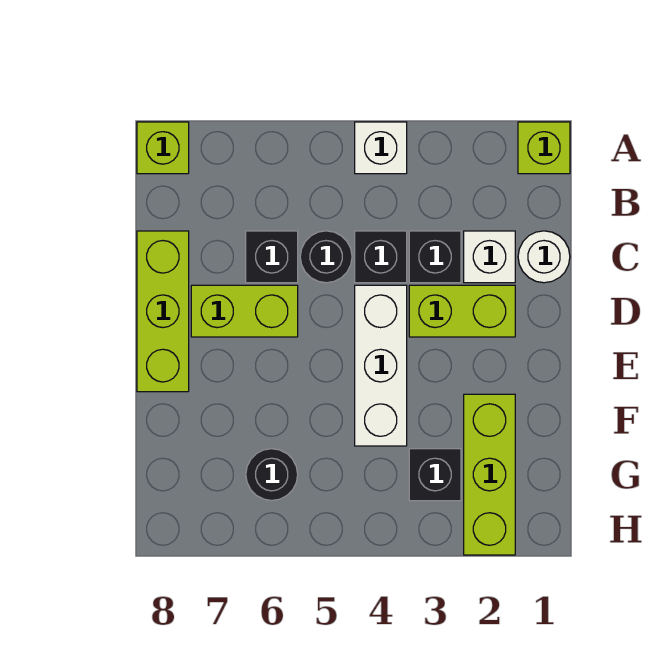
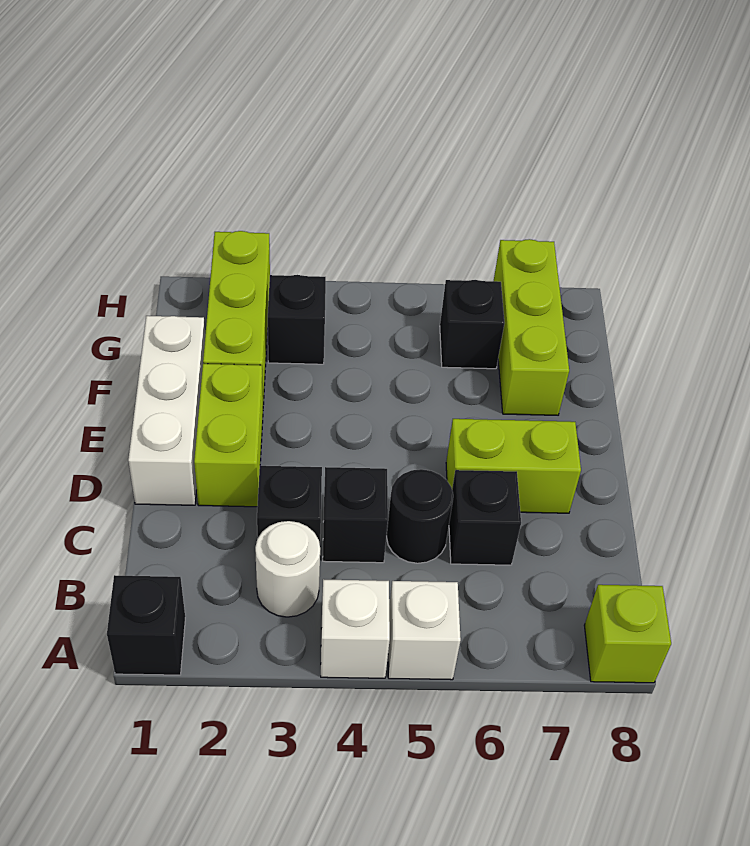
lime brick A1 level 1 -> black brick A1 level 1
white round brick C1 level 1 -> white round brick B3 level 1
white brick C2 level 1 -> white brick A5 level 1
lime brick C8:E8 level 1 -> lime brick F7:H7 level 1
lime brick D2:D3 level 1 -> lime brick D2:E2 level 1
white brick D4:F4 level 1 -> white brick D1:F1 level 1
black round brick G6 level 1 -> black brick G6 level 1

